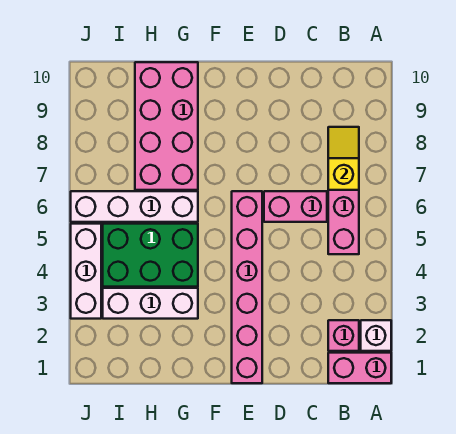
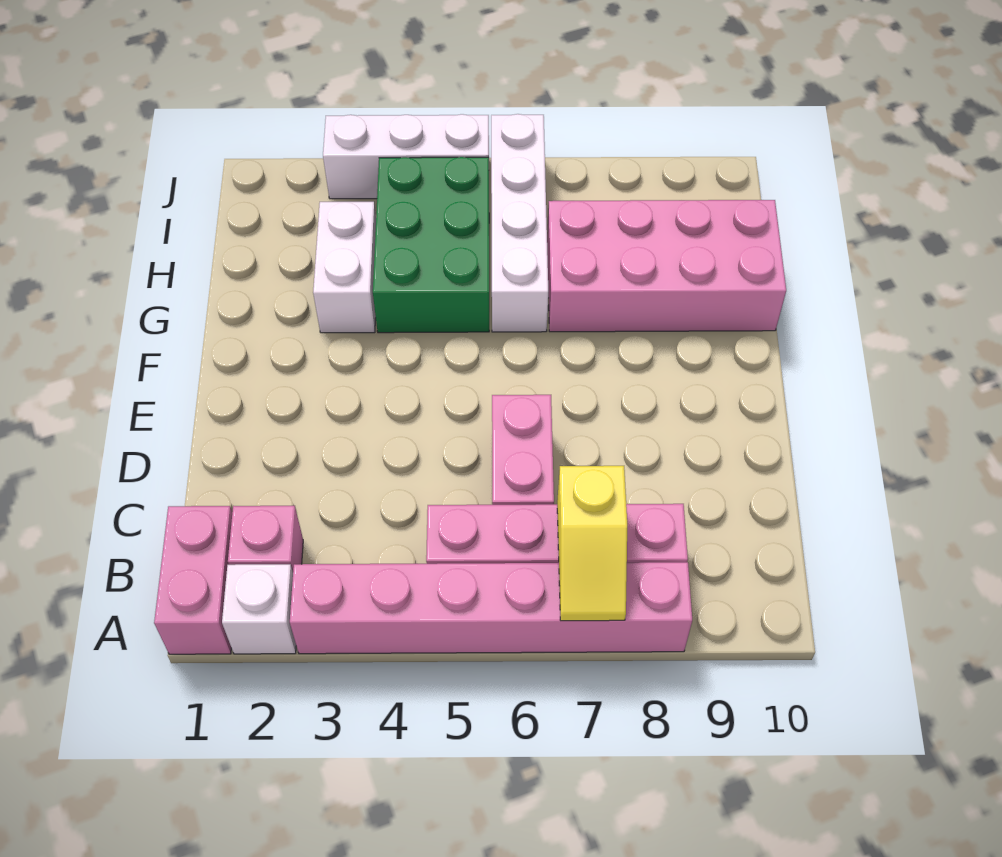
yellow slope B7:B8 level 2 top 7 -> yellow slope A7:B7 level 2 top B
pink brick E1:E6 level 1 -> pink brick A3:A8 level 1
white brick G3:I3 level 1 -> white brick G3:H3 level 1

